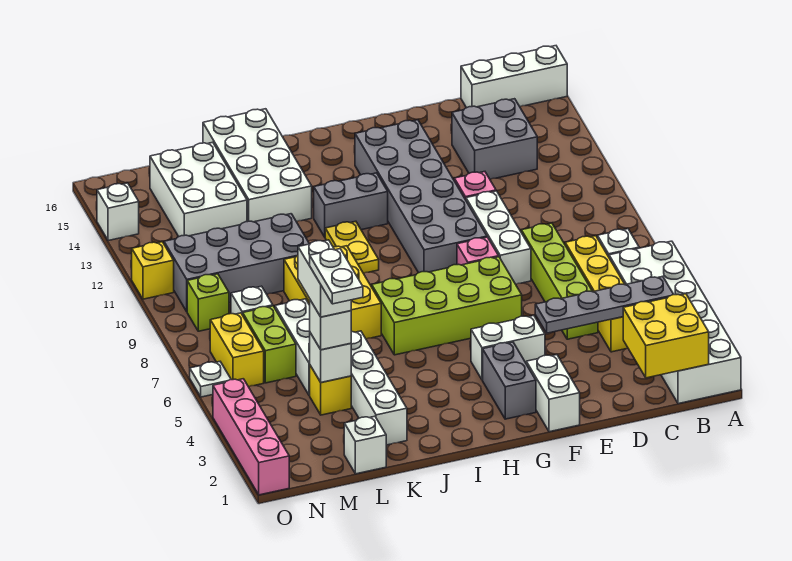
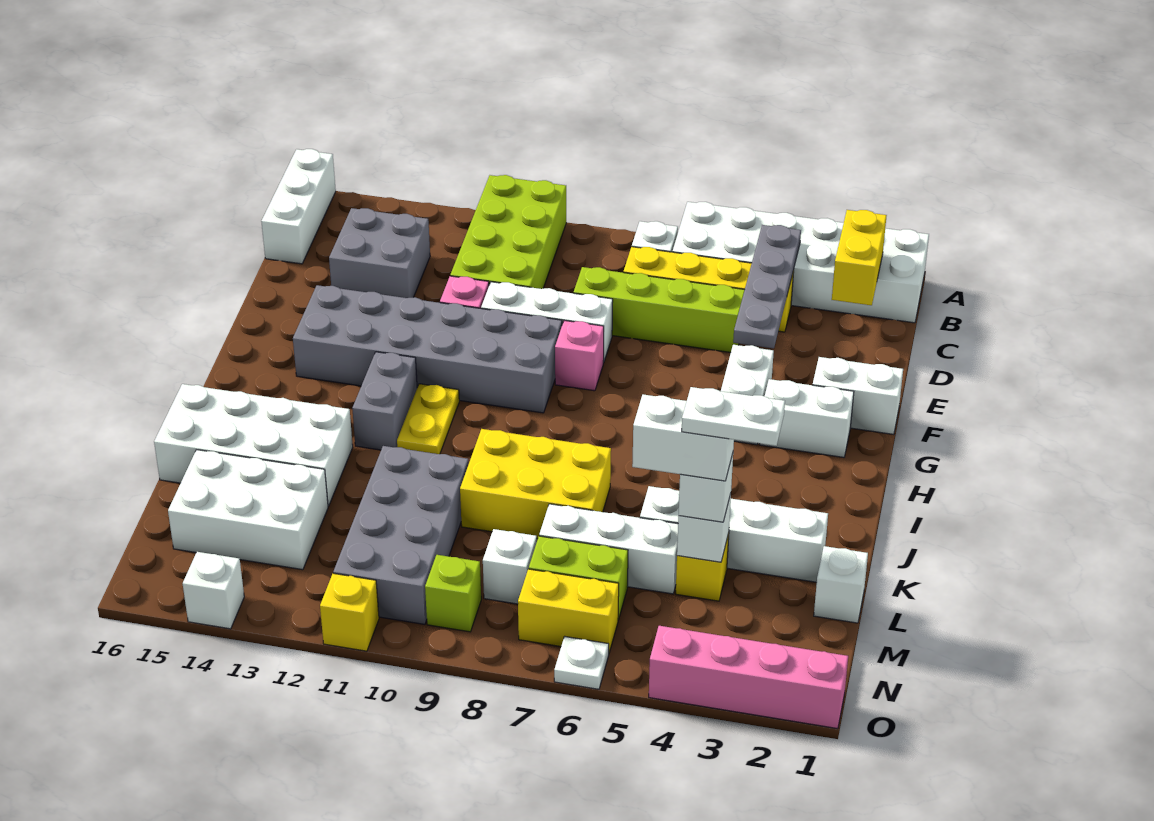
yellow brick B1:C2 level 2 -> yellow brick B2:C2 level 2
lime brick F6:I7 level 1 -> lime brick A10:D11 level 1
grey brick G2:G3 level 1 -> white brick G2:G3 level 1
yellow plate I10:I11 level 1 -> yellow plate H11:I11 level 1

